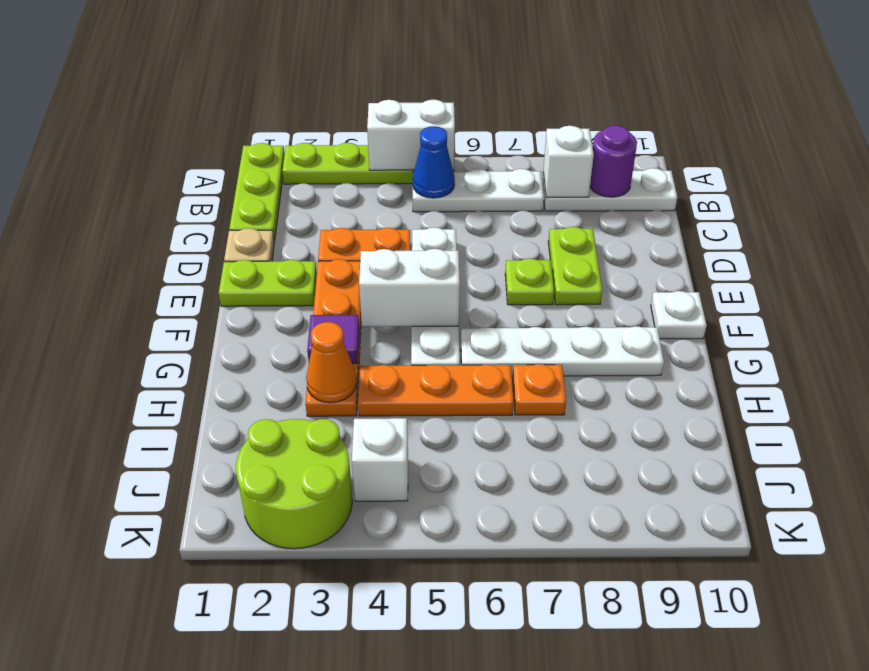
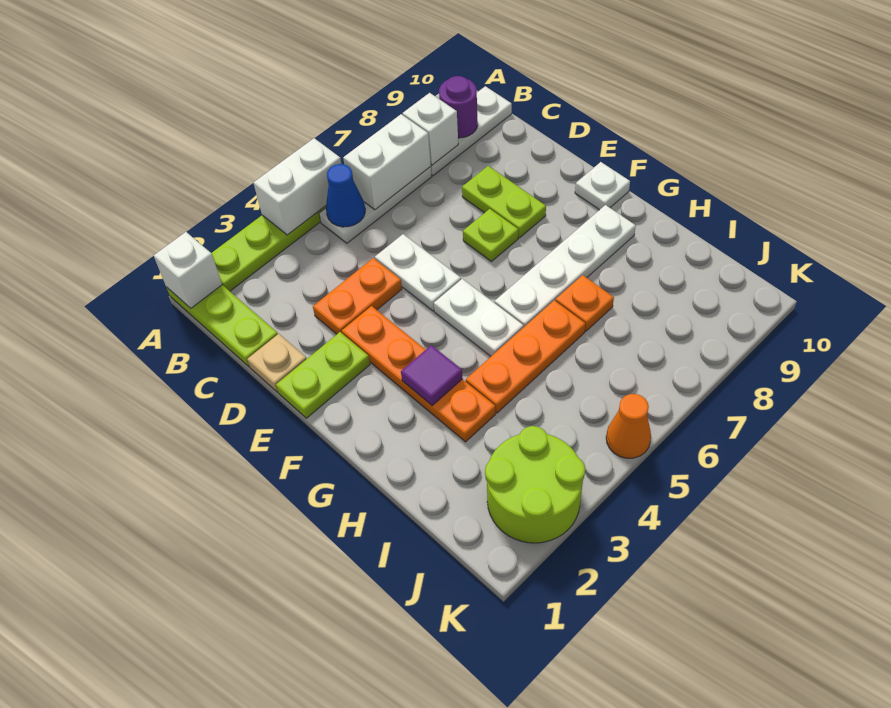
white brick F4:F5 level 2 -> white brick B6:B7 level 2
orange cone H3 level 2 -> orange cone K5 level 1
white brick J4 level 1 -> white brick A1 level 2

